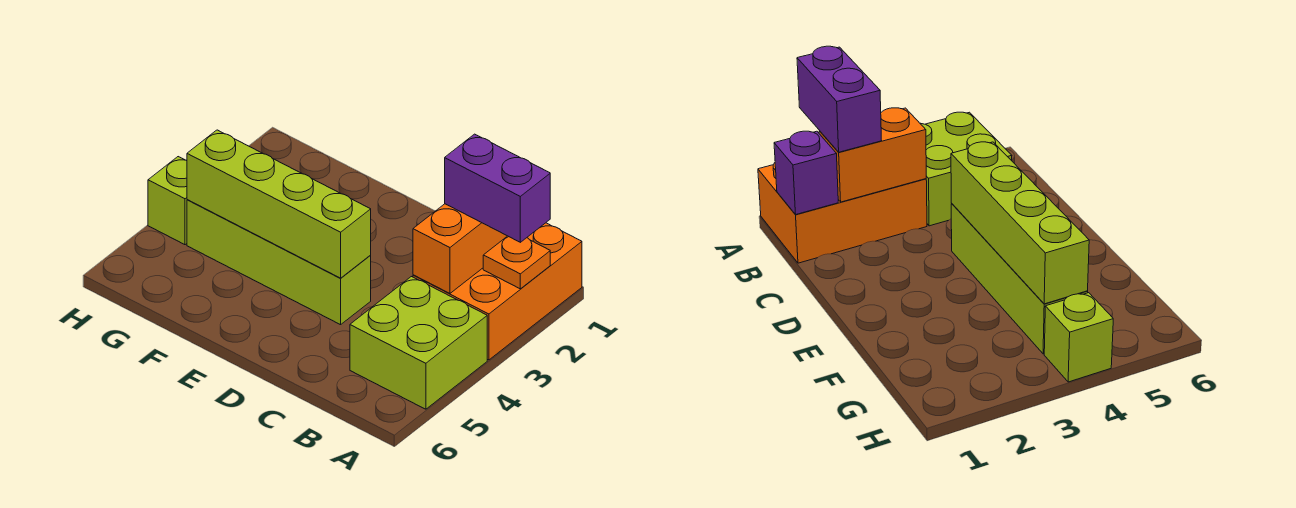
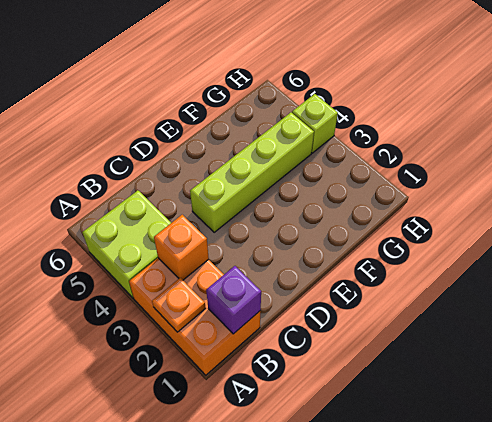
purple brick A2:B2 level 3 -> none
orange brick B2:B3 level 2 -> orange brick B3 level 2
lime brick D4:G4 level 2 -> none

